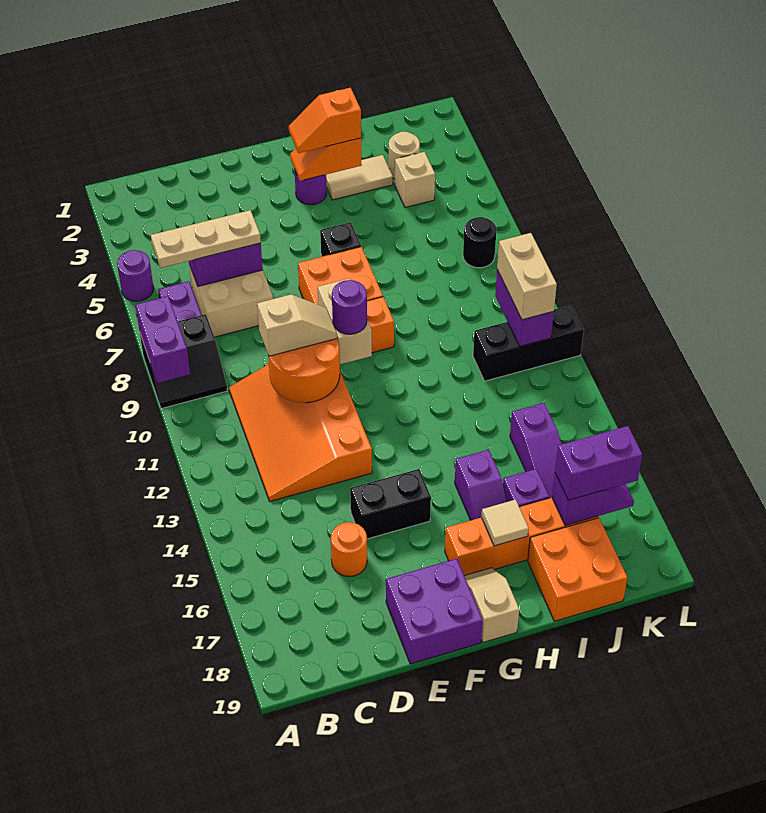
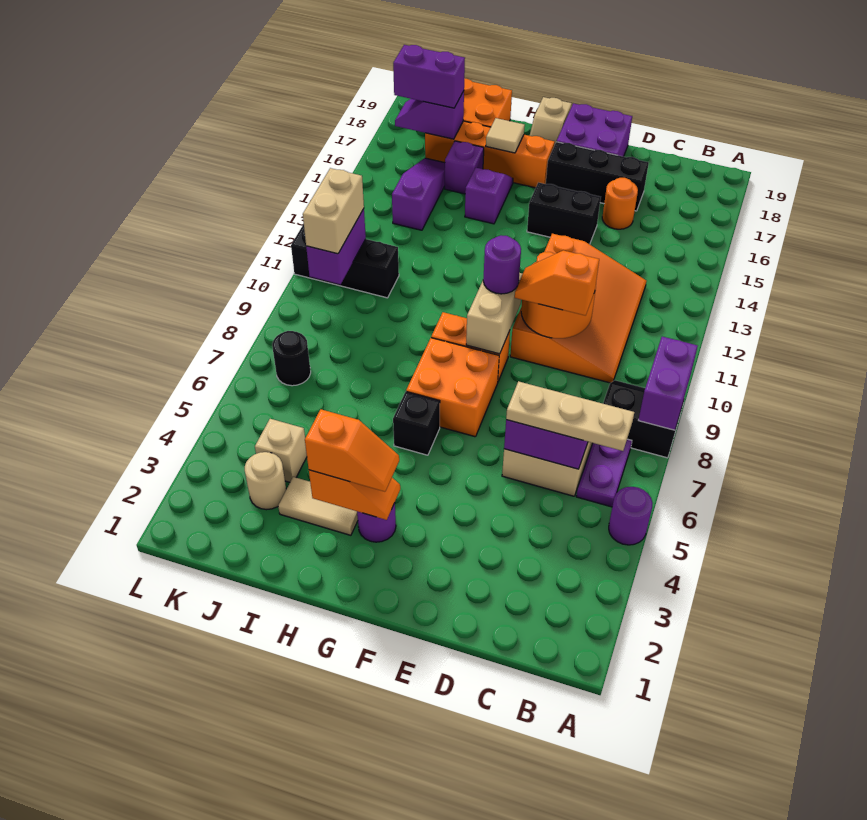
tan slope D10:E10 level 3 top D -> orange slope D10:E10 level 3 top D
none -> black brick D17:F17 level 1

